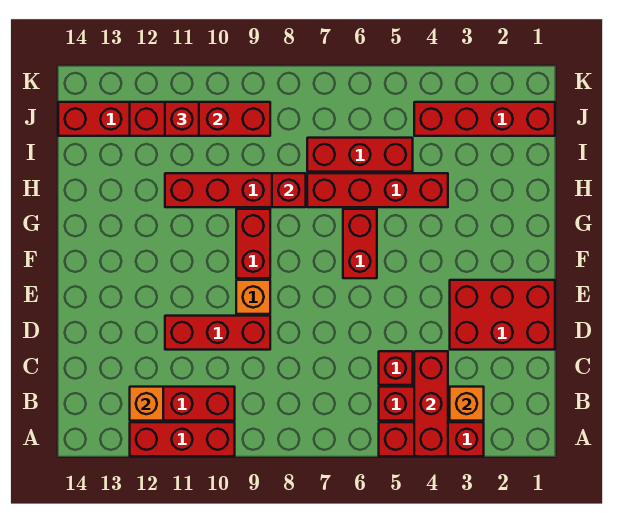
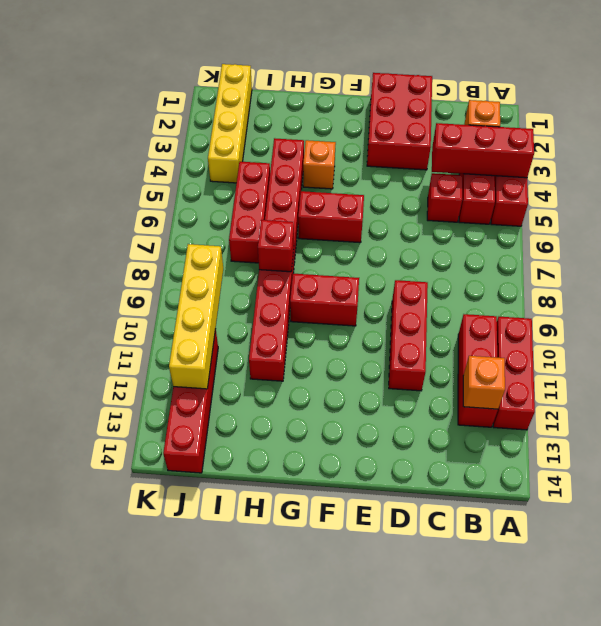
orange brick E9 level 1 -> orange brick G4 level 1
red brick J1:J4 level 1 -> yellow brick J1:J4 level 1
red brick J9:J12 level 2 -> yellow brick J9:J12 level 2
red brick J11 level 3 -> none

